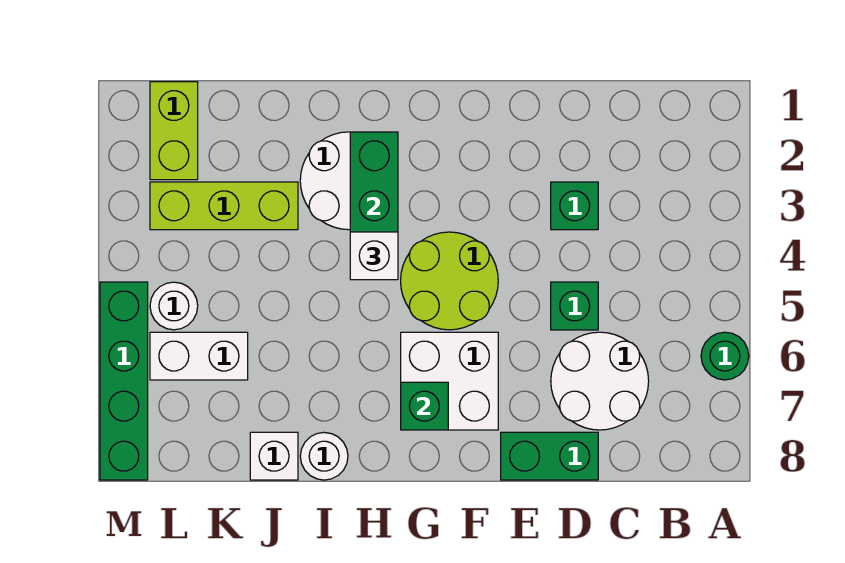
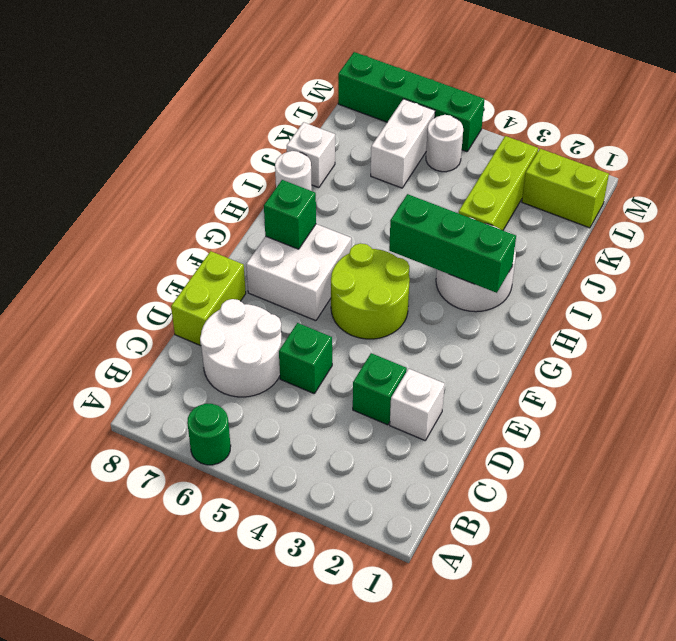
green brick D8:E8 level 1 -> lime brick D8:E8 level 1
white brick H4 level 3 -> white brick D2 level 1

